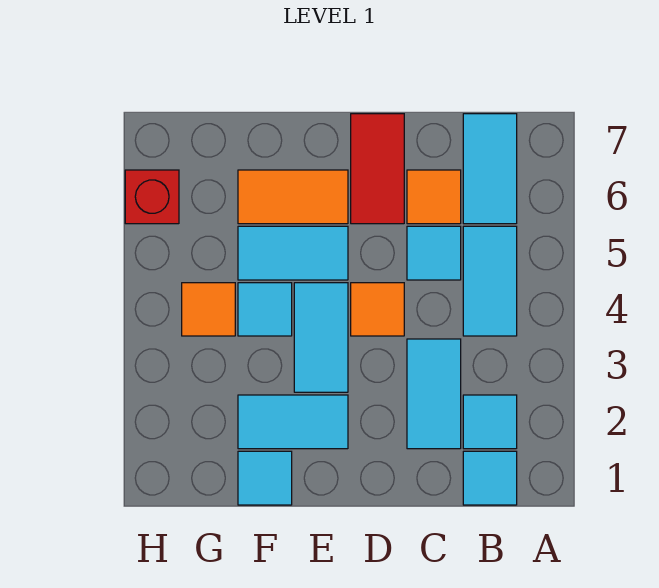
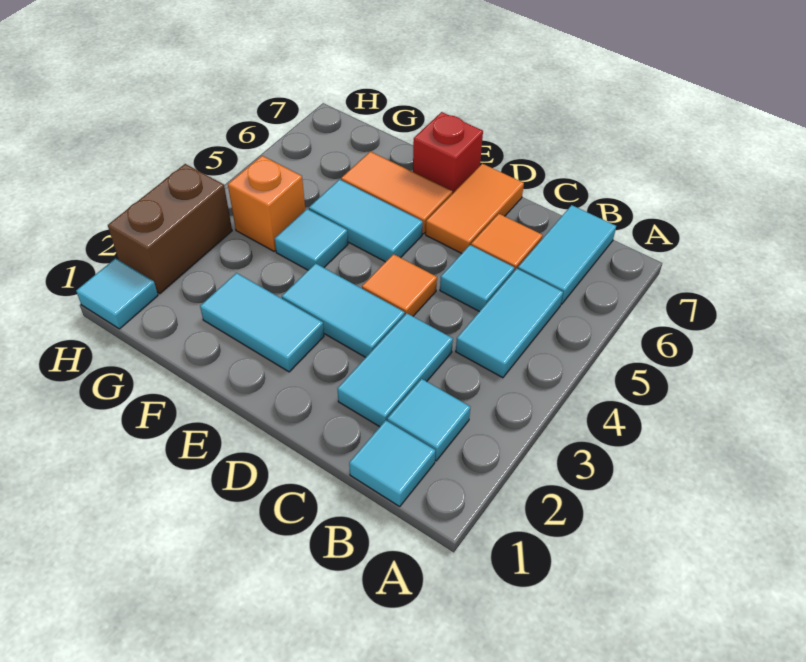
red tile D6:D7 level 1 -> orange tile D6:D7 level 1
cyan tile E3:E4 level 1 -> cyan tile D3:E3 level 1
cyan tile F1 level 1 -> cyan tile H1 level 1
orange tile G4 level 1 -> orange brick G4 level 1
none -> brown brick H2:H3 level 1
red brick H6 level 1 -> red brick E7 level 1

